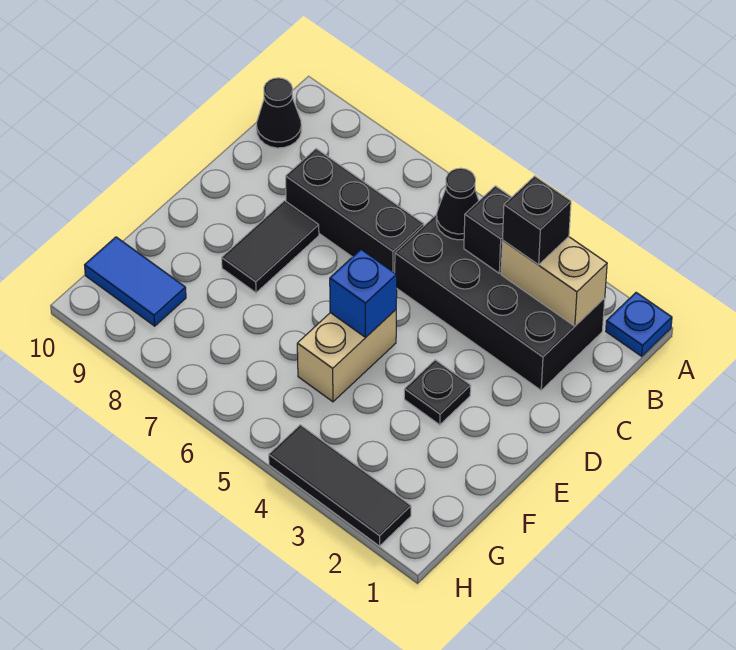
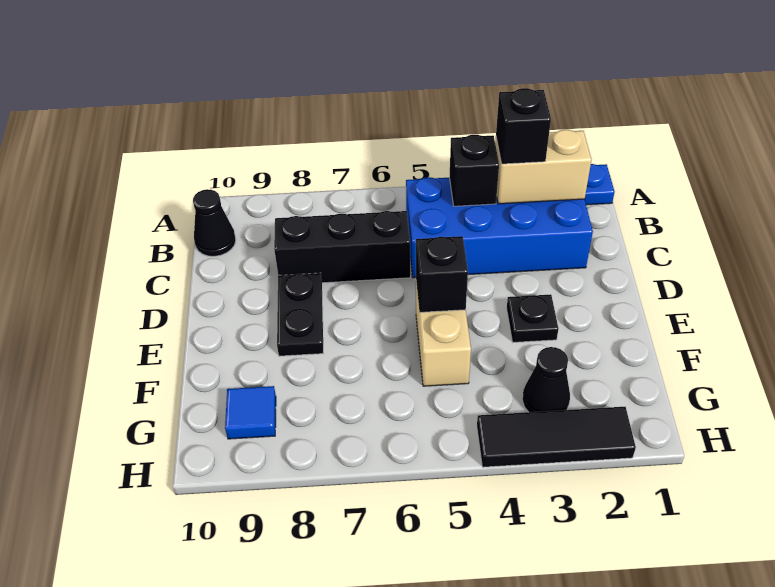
black brick B2:C5 level 1 -> blue brick B2:C5 level 1
black cone B5 level 2 -> black cone G3 level 1
black tile D8:E8 level 1 -> black plate D8:E8 level 1
blue brick E5 level 2 -> black brick E5 level 2
blue tile G9:G10 level 1 -> blue tile G9 level 1

